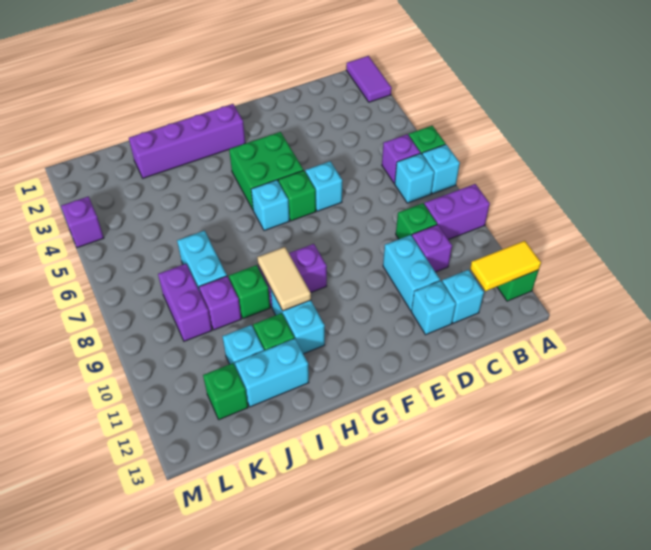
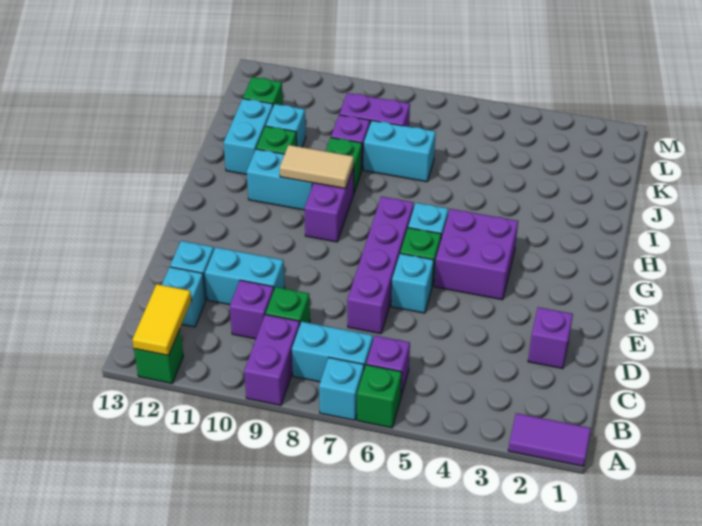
cyan brick B7 level 1 -> cyan brick B7:B8 level 1
green brick F4:G5 level 1 -> purple brick F4:G5 level 1
purple brick G2:J2 level 1 -> purple brick D7:G7 level 1
purple brick M4 level 1 -> purple brick D2 level 1

